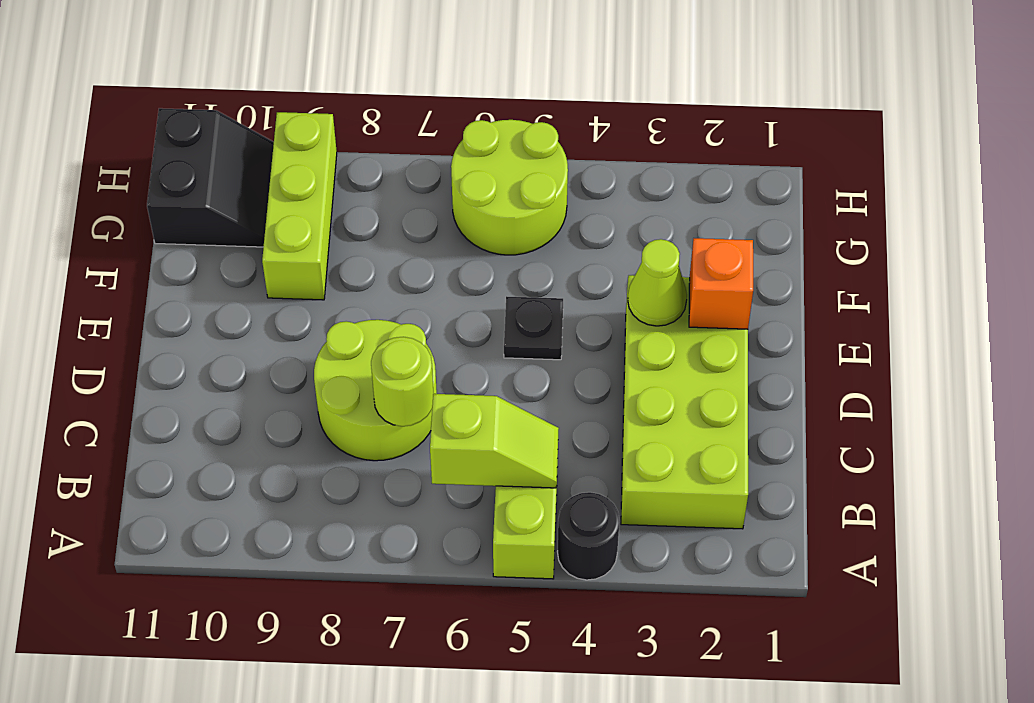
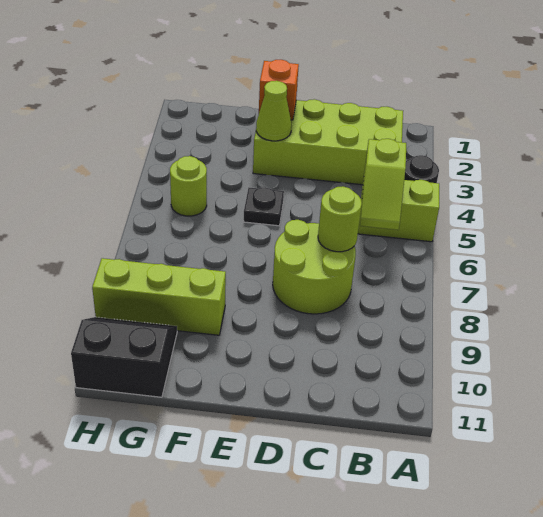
lime slope B5:B6 level 2 top 6 -> lime slope B5:B6 level 2 top 5
lime round brick G5:H6 level 1 -> lime round brick G5 level 1

